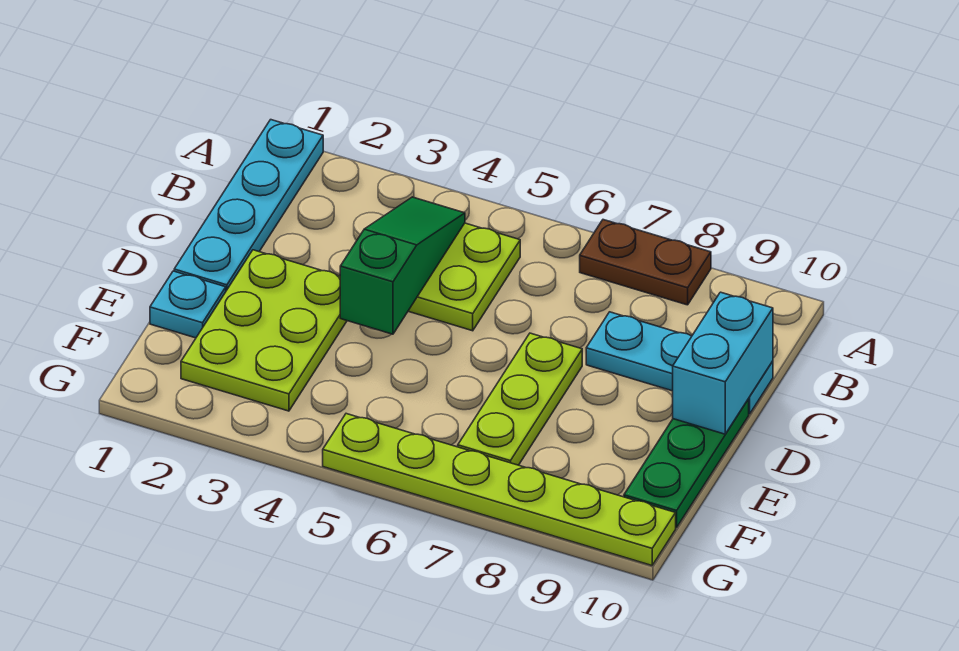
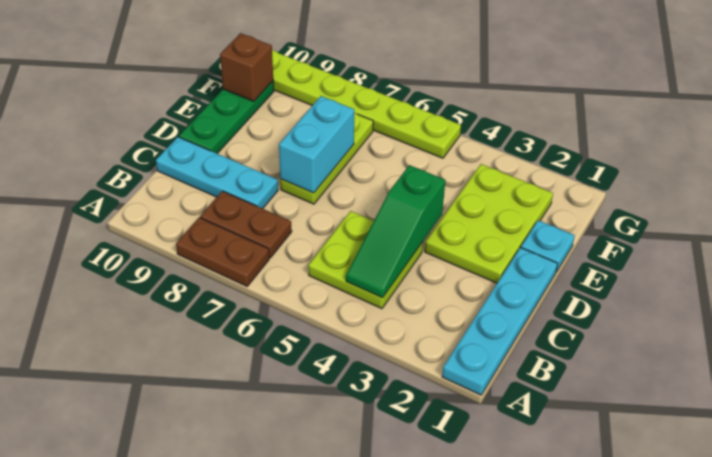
none -> brown plate B7:B8 level 1
cyan brick C10:D10 level 2 -> cyan brick D7:E7 level 2
none -> brown brick F10 level 2

